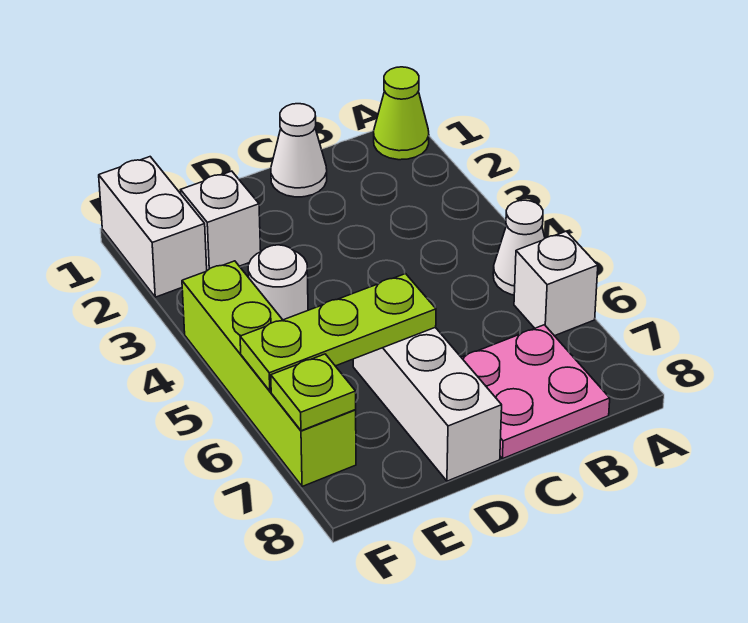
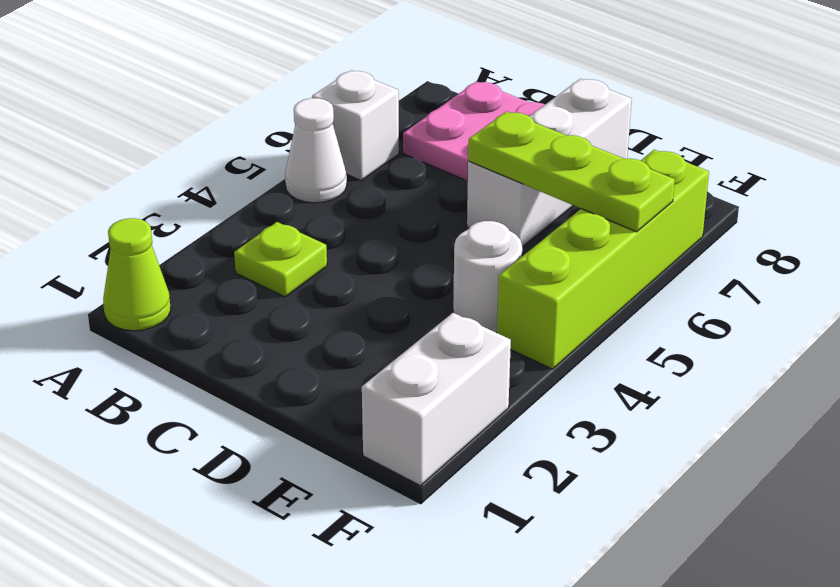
white cone C1 level 1 -> none
white brick E2 level 1 -> none
lime plate F7 level 2 -> lime plate B3 level 1

